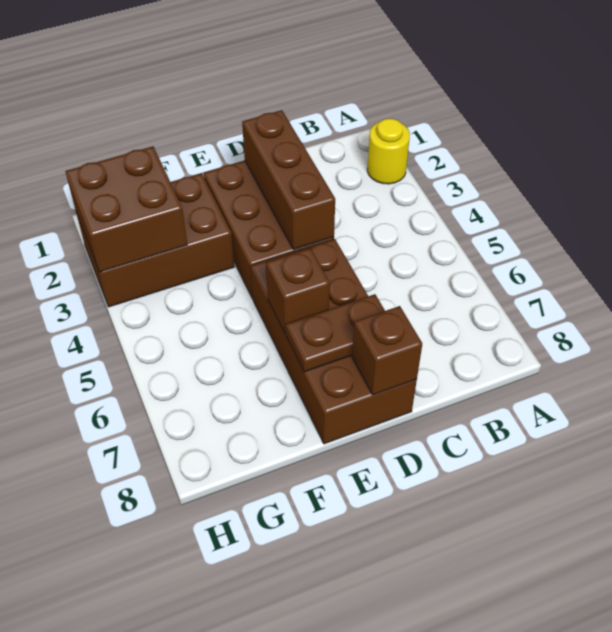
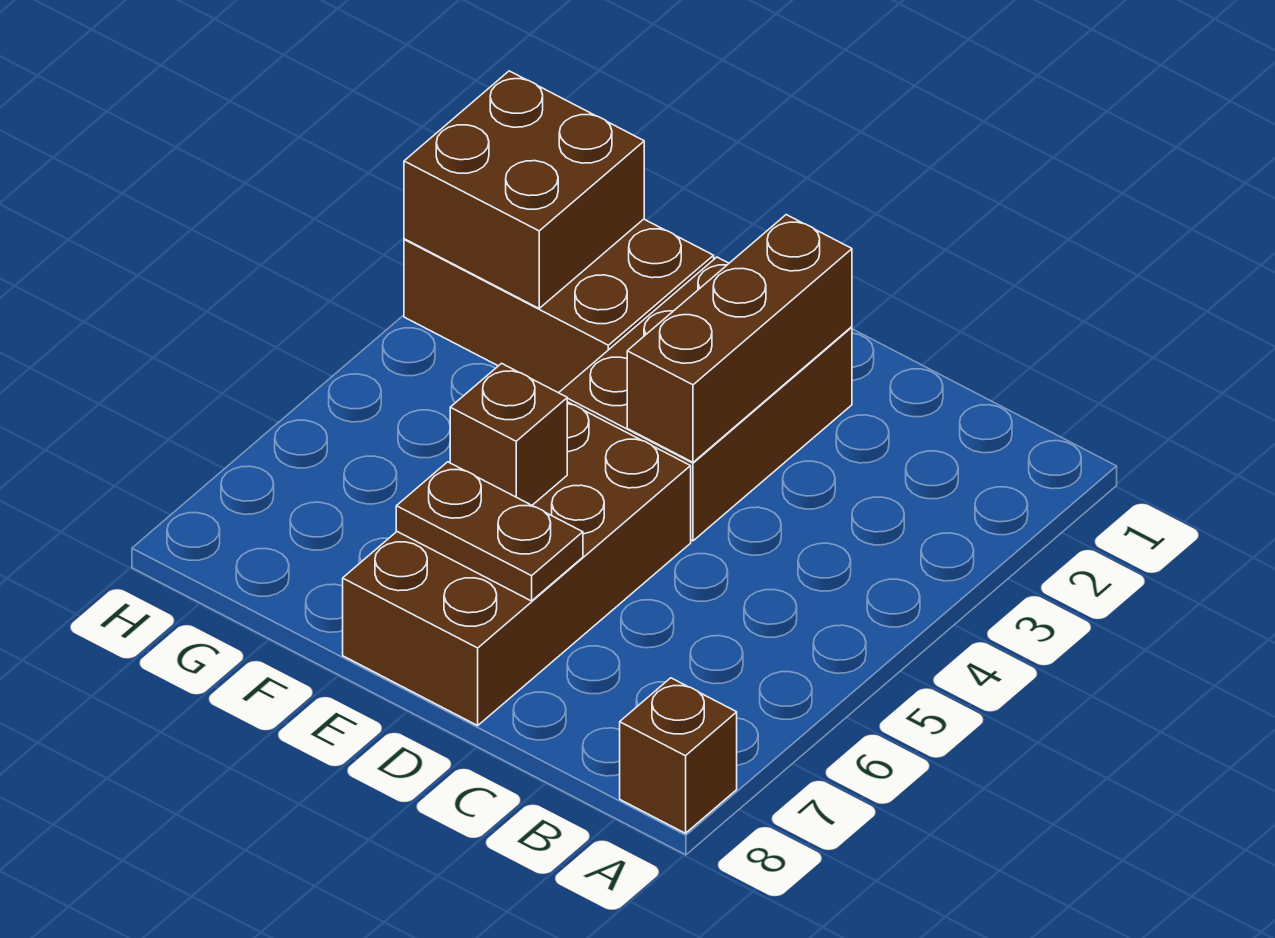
yellow round brick A2 level 1 -> none
brown brick D8 level 2 -> brown brick A8 level 1

